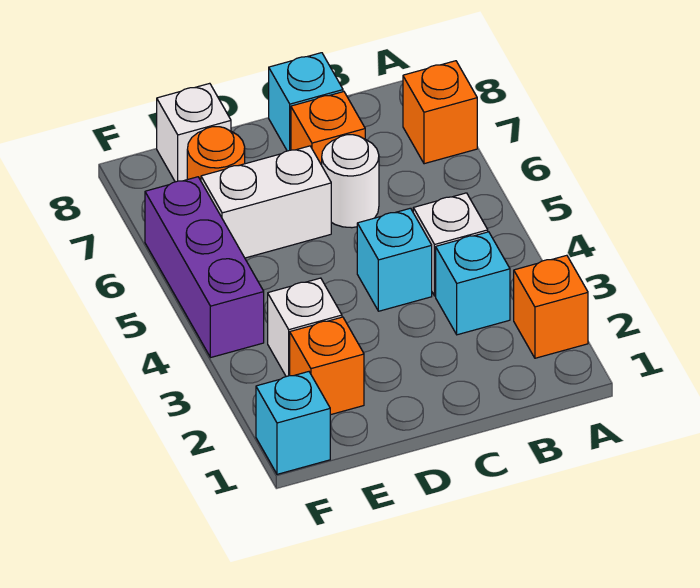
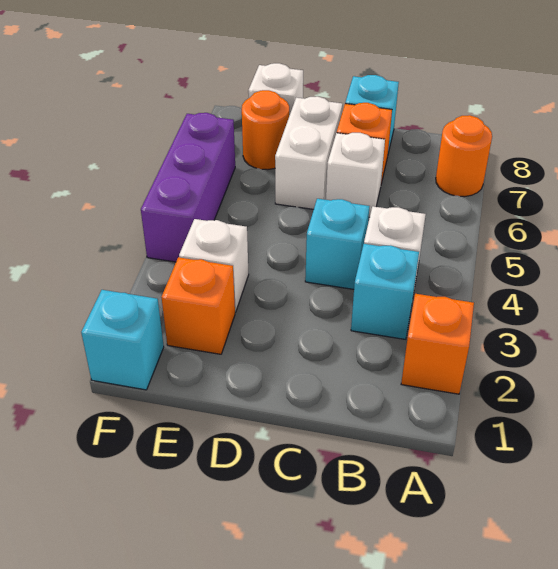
orange brick A7 level 1 -> orange round brick A7 level 1
white round brick C6 level 1 -> white brick C6 level 1
white brick D6:E6 level 1 -> white brick D6:D7 level 1

